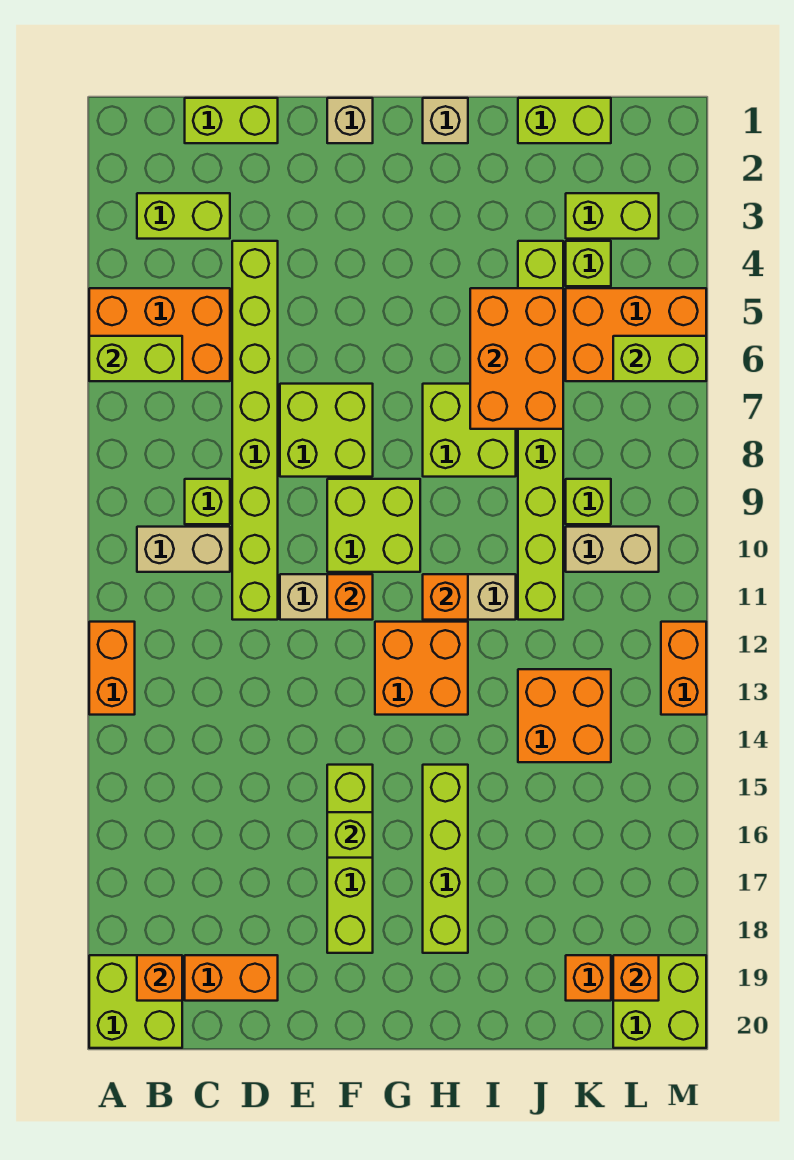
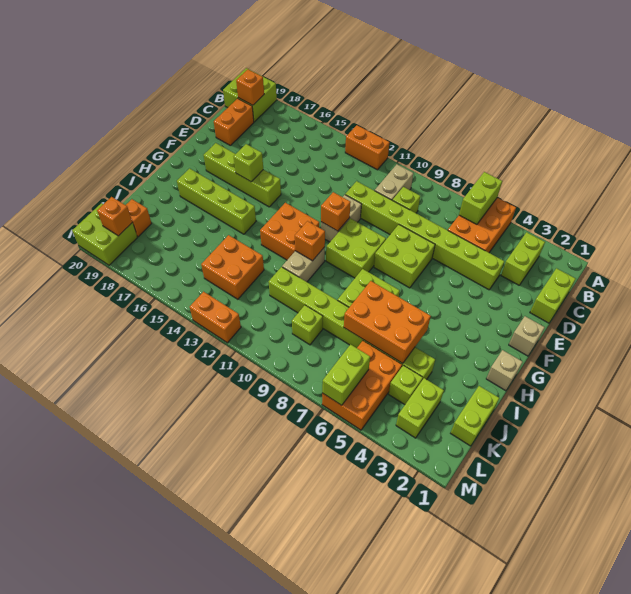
tan brick K10:L10 level 1 -> none

